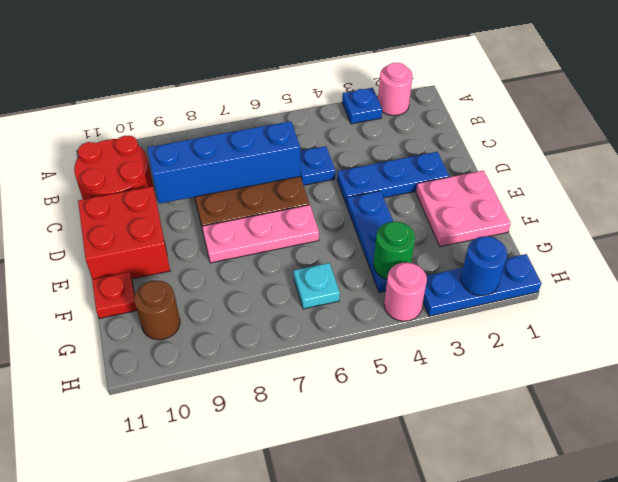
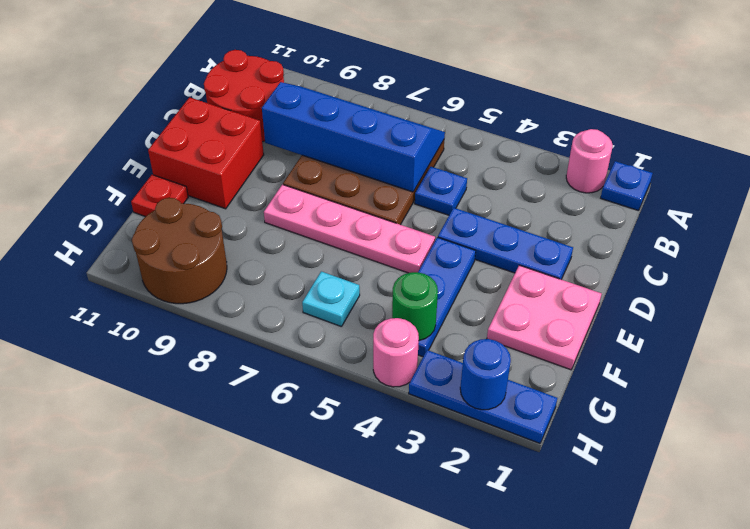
blue plate A3 level 1 -> blue plate A1 level 1
pink plate E6:E8 level 1 -> pink plate E5:E8 level 1
brown round brick G10 level 1 -> brown round brick G9:H10 level 1

